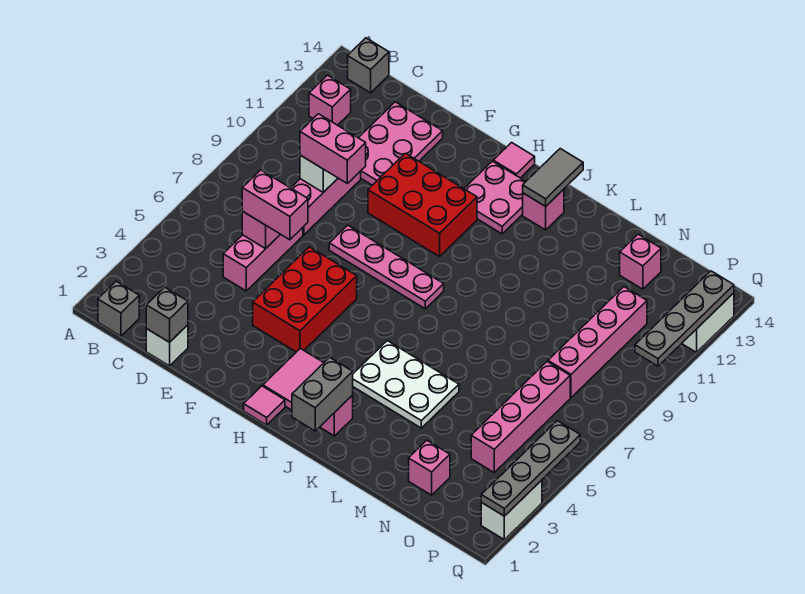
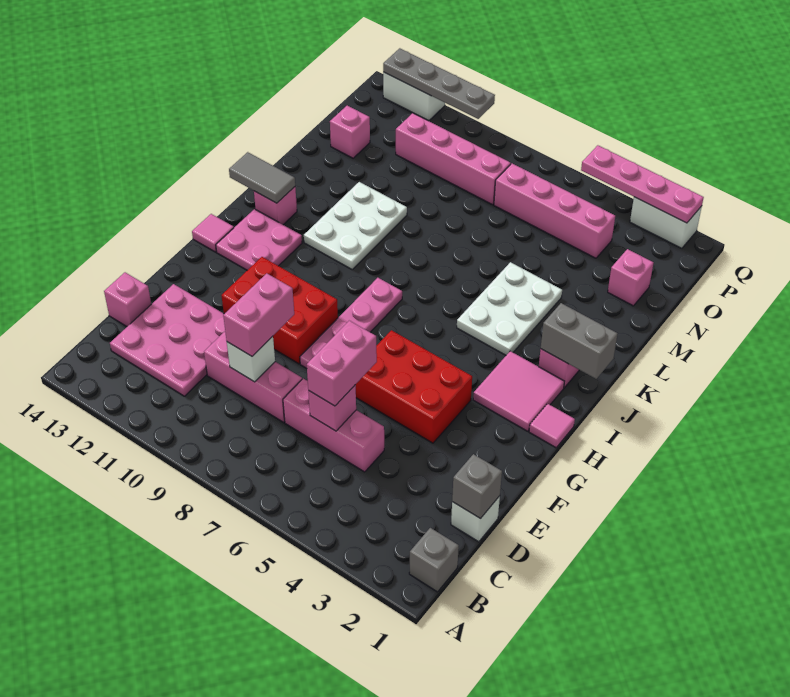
pink brick B12 level 1 -> pink brick D14 level 1
grey brick B14 level 1 -> none
pink plate D11:E13 level 1 -> pink plate C11:E13 level 1
red brick F10:H11 level 1 -> red brick F9:G11 level 1
none -> white plate J10:L11 level 1
grey plate Q2:Q5 level 2 -> pink plate Q2:Q5 level 2

